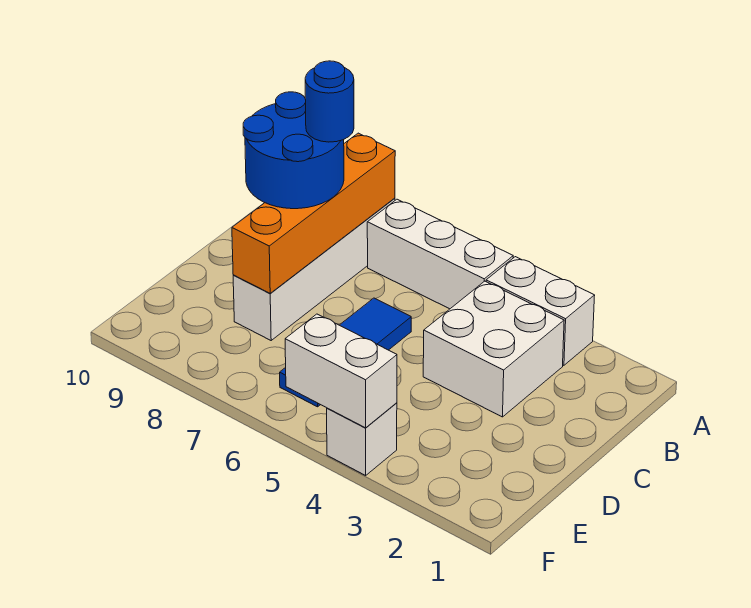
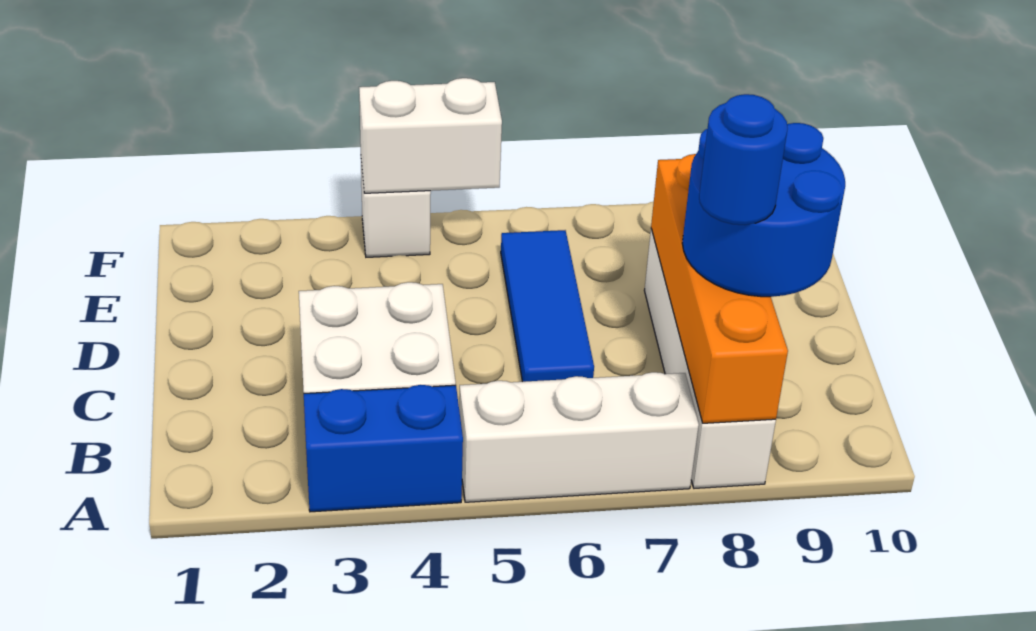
white brick A3:A4 level 1 -> blue brick A3:A4 level 1

